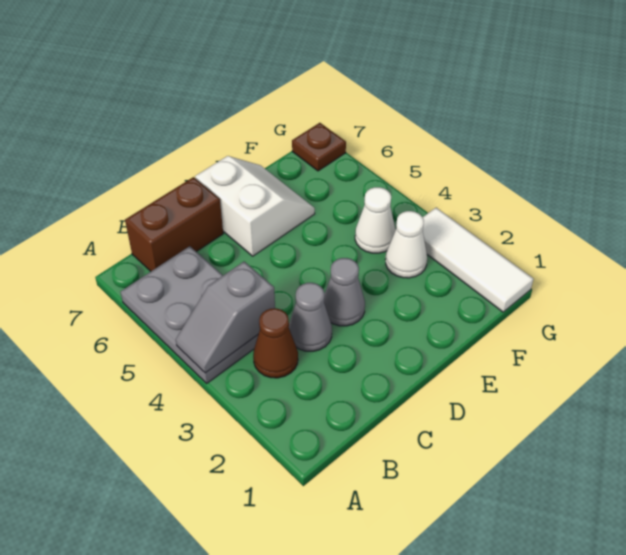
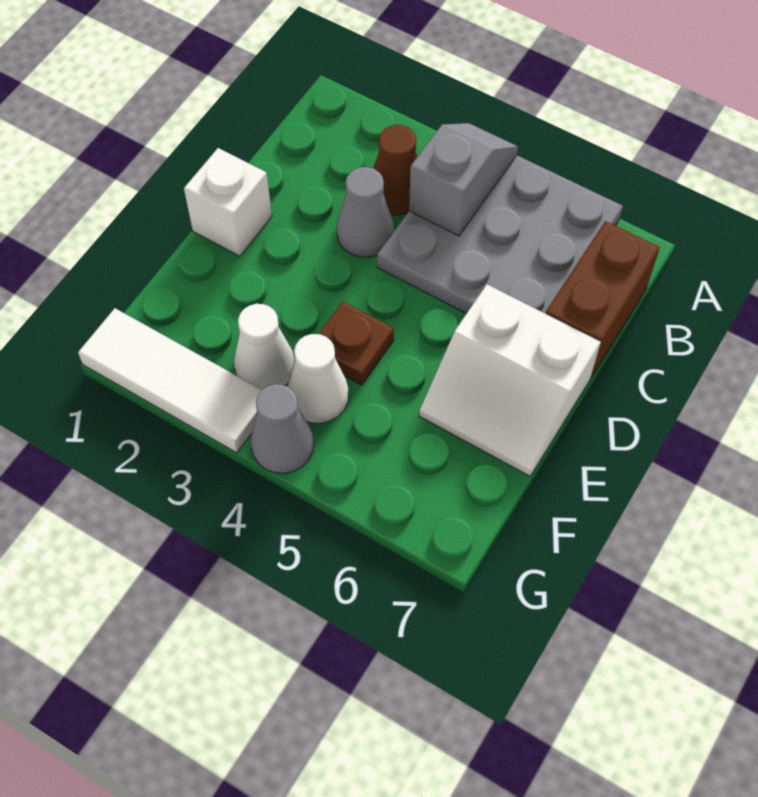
grey plate A4:B6 level 1 -> grey plate A4:C6 level 1
none -> white brick D1 level 1
grey cone D3 level 1 -> grey cone G4 level 1
brown plate G7 level 1 -> brown plate E4 level 1

